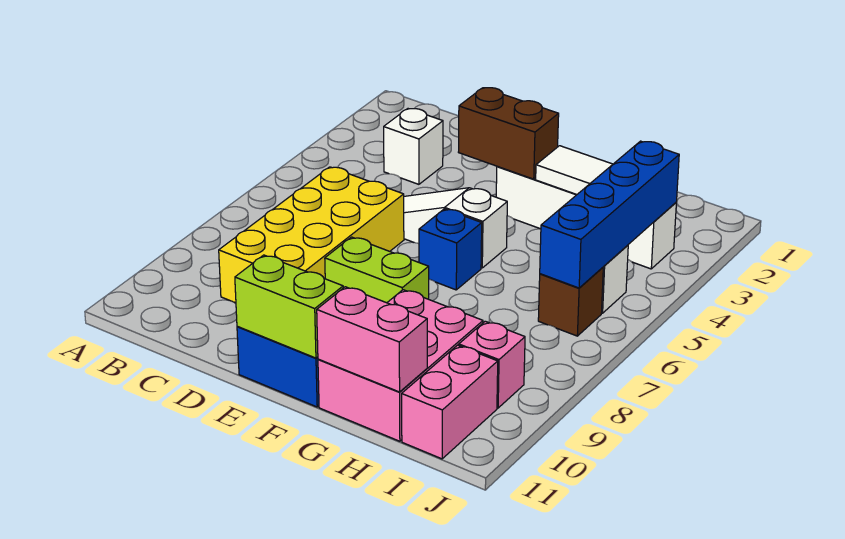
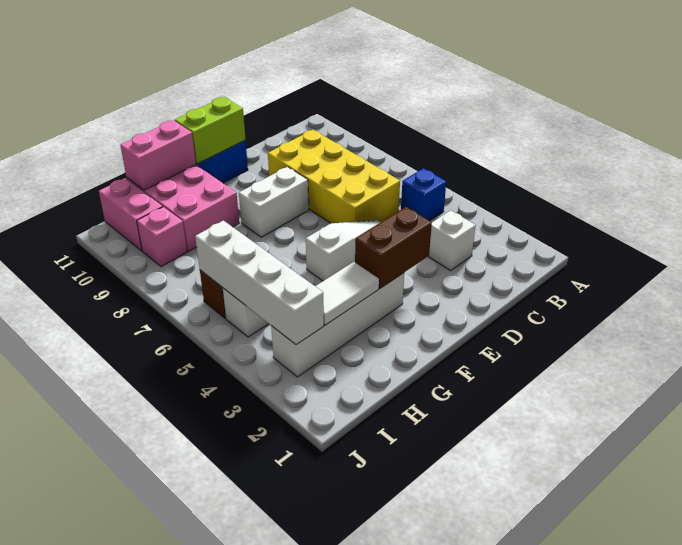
lime brick E8:F8 level 1 -> white brick E8:F8 level 1
blue brick F6 level 1 -> blue brick B5 level 1
blue brick I3:I6 level 2 -> white brick I3:I6 level 2

